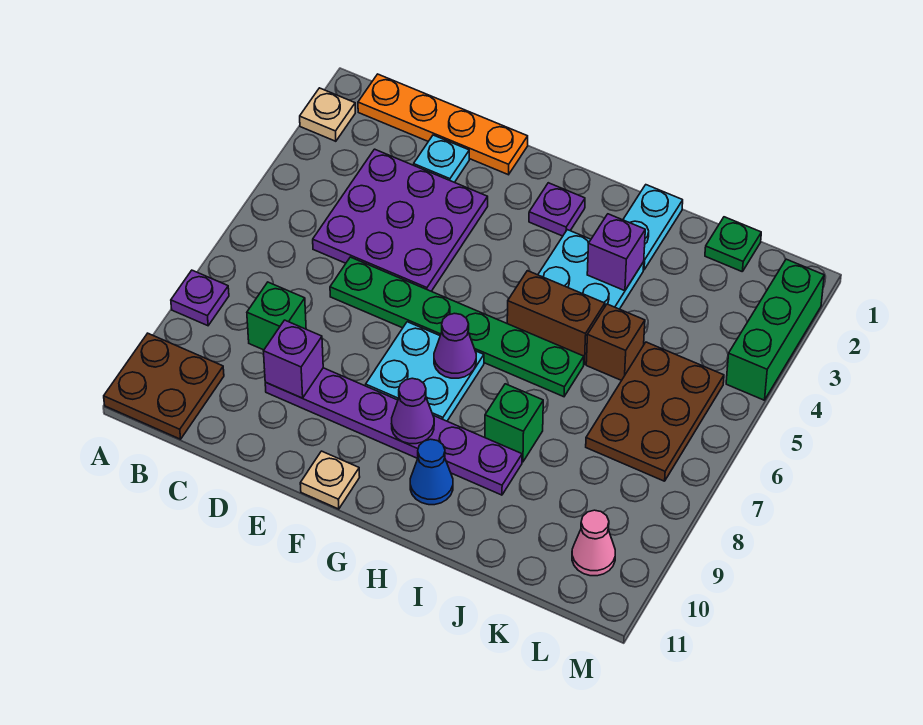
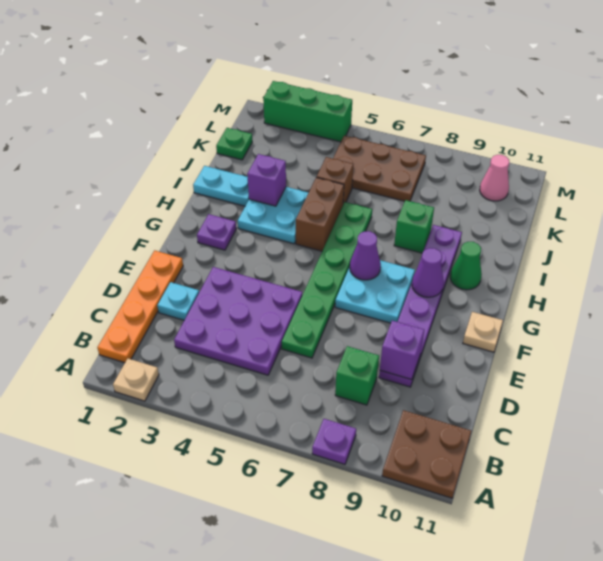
blue cone H10 level 1 -> green cone H10 level 1

